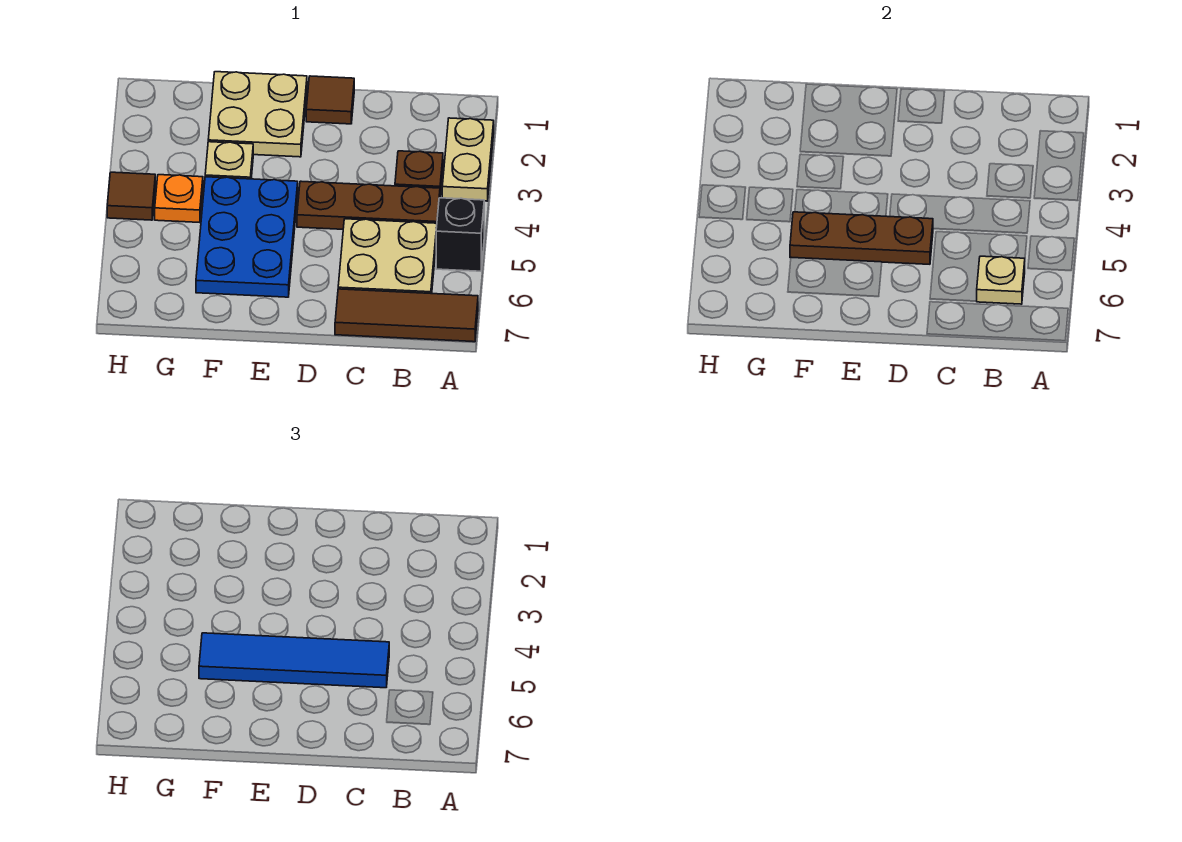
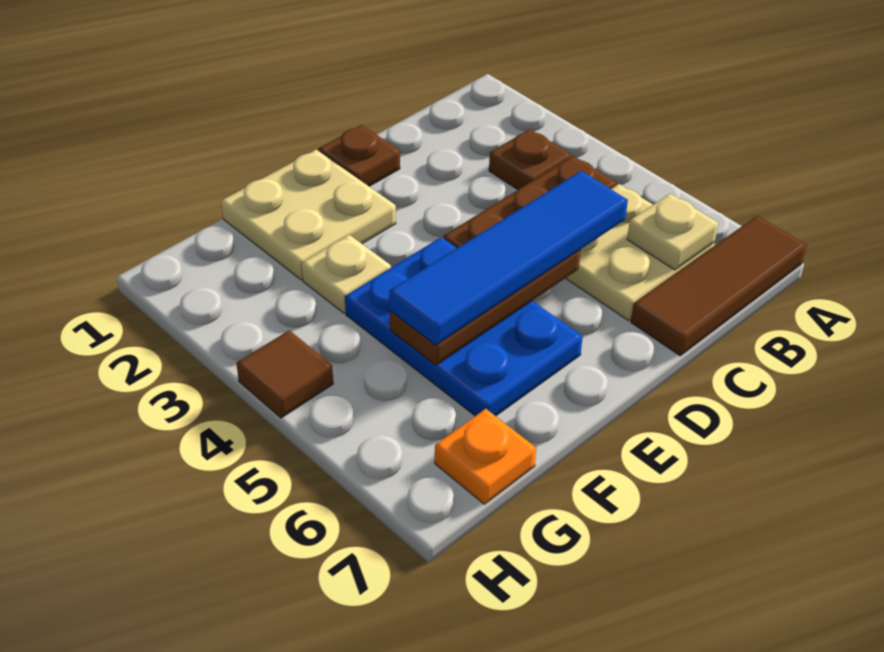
tan plate A2:A3 level 1 -> none
black brick A5 level 1 -> none
brown tile D1 level 1 -> brown plate D1 level 1
orange plate G4 level 1 -> orange plate G7 level 1

